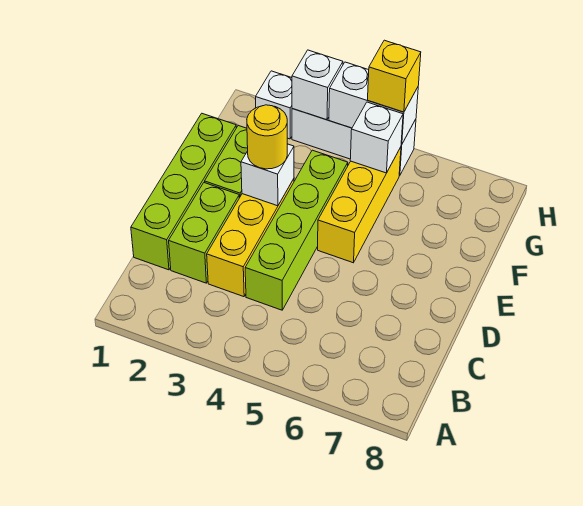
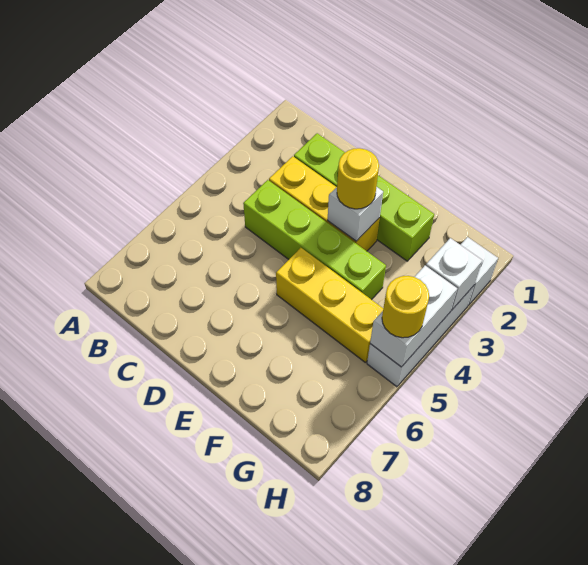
lime brick C1:F1 level 1 -> none
white brick G5 level 2 -> none
yellow brick H5 level 3 -> yellow round brick H5 level 3

